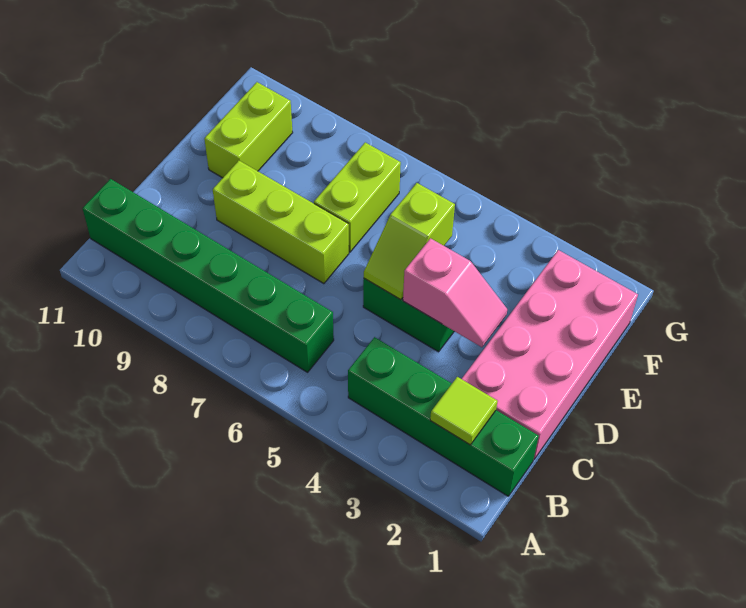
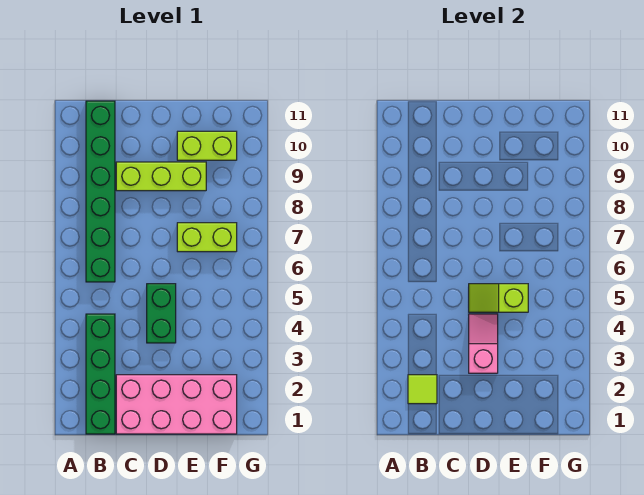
pink slope D3:D4 level 2 top 4 -> pink slope D3:D4 level 2 top 3
lime brick D7:D9 level 1 -> lime brick C9:E9 level 1

